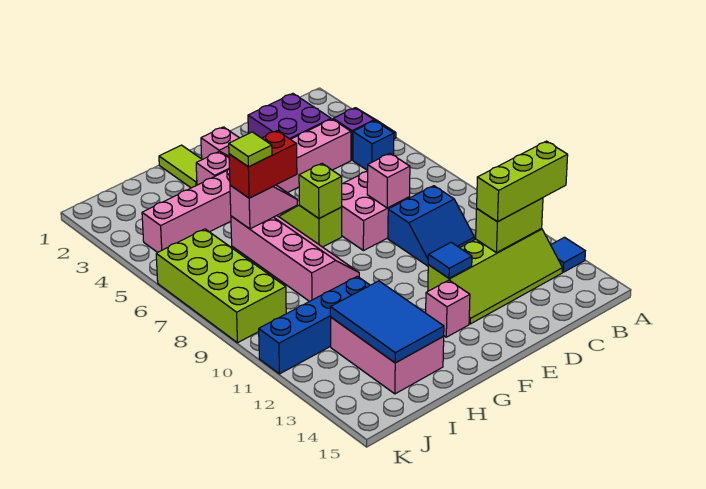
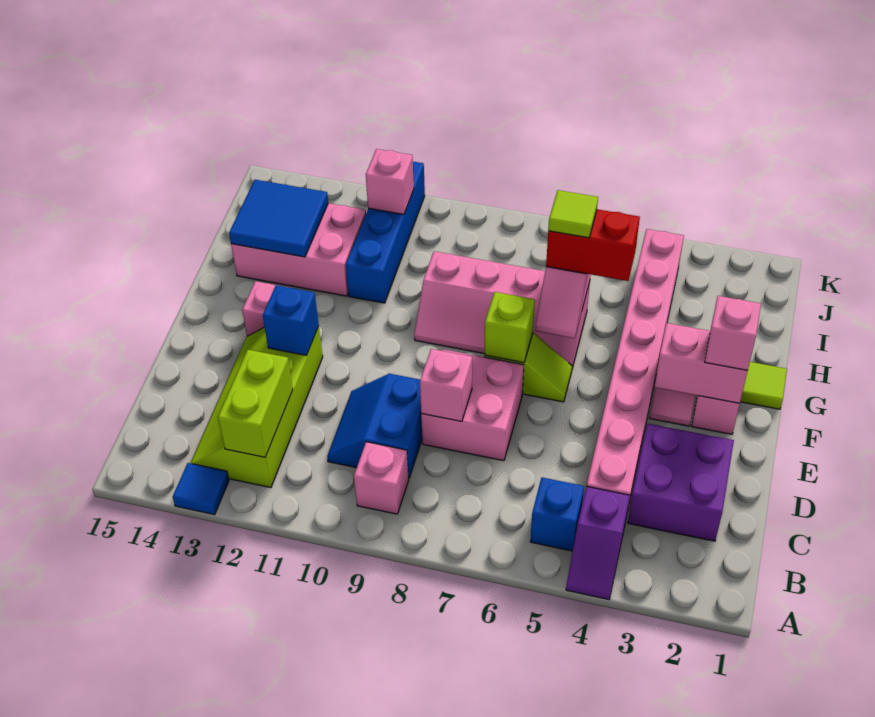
lime brick A12:C12 level 3 -> none
none -> pink brick B9 level 1
blue tile E12 level 2 -> blue brick E12 level 2
none -> pink brick F2:F3 level 2
none -> pink brick F2 level 3
red brick G6:H6 level 3 -> red brick H5:H6 level 3
blue tile H12:I14 level 2 -> blue tile H13:I14 level 2
lime brick J6:K9 level 1 -> none
none -> pink brick J11 level 2

